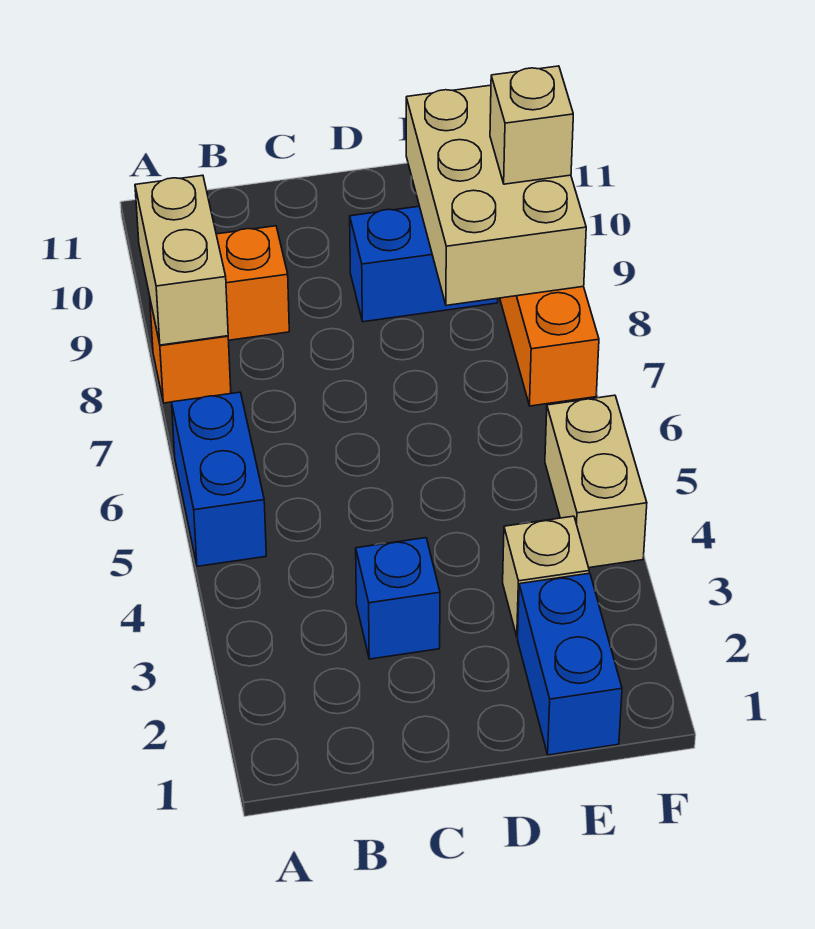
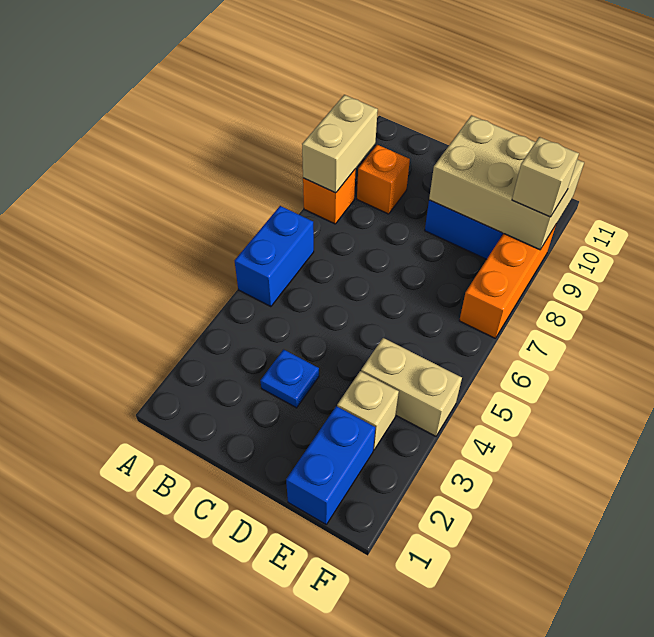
blue brick C3 level 1 -> blue plate C3 level 1
tan brick E8:F10 level 2 -> tan brick D9:F10 level 2
tan brick F4:F5 level 1 -> tan brick E4:F4 level 1

